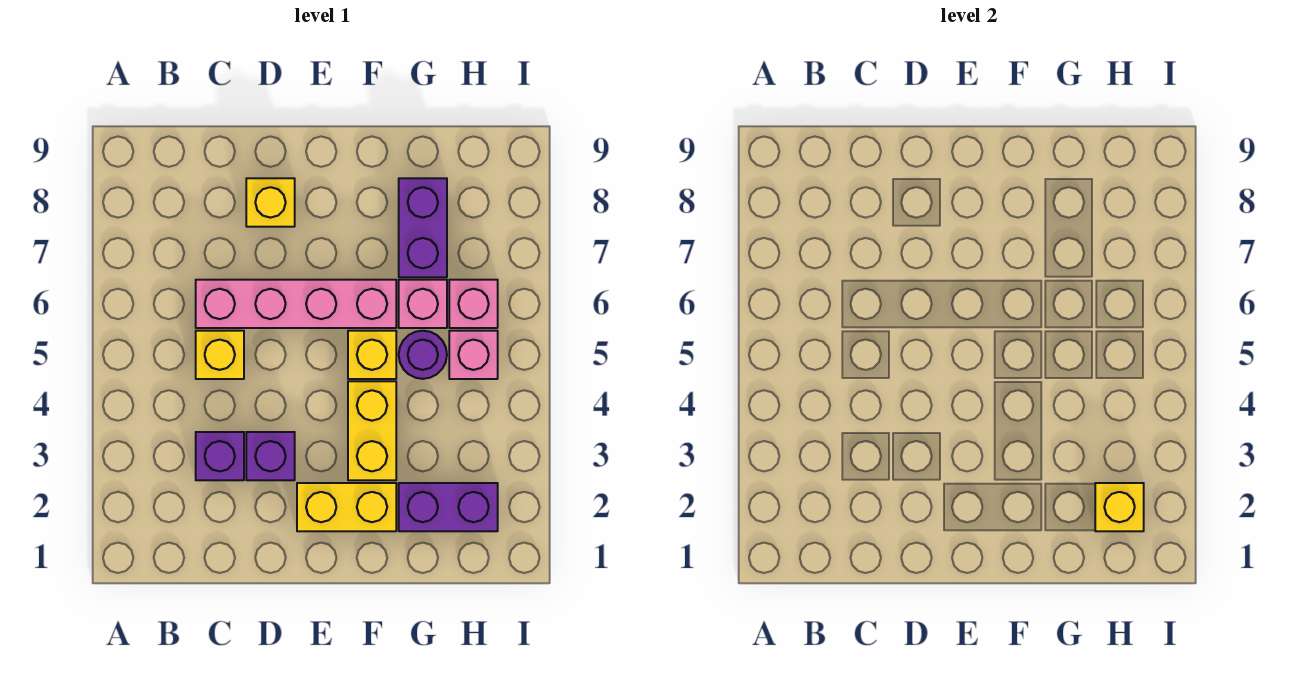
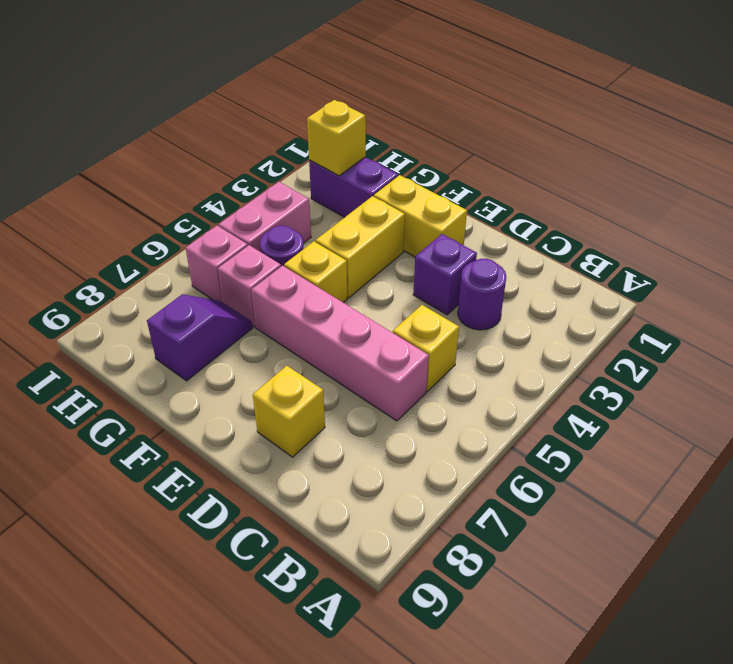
purple brick C3 level 1 -> purple round brick C3 level 1
purple brick G7:G8 level 1 -> purple slope G7:G8 level 1 top 8
pink brick H5 level 1 -> pink brick H4:H5 level 1

